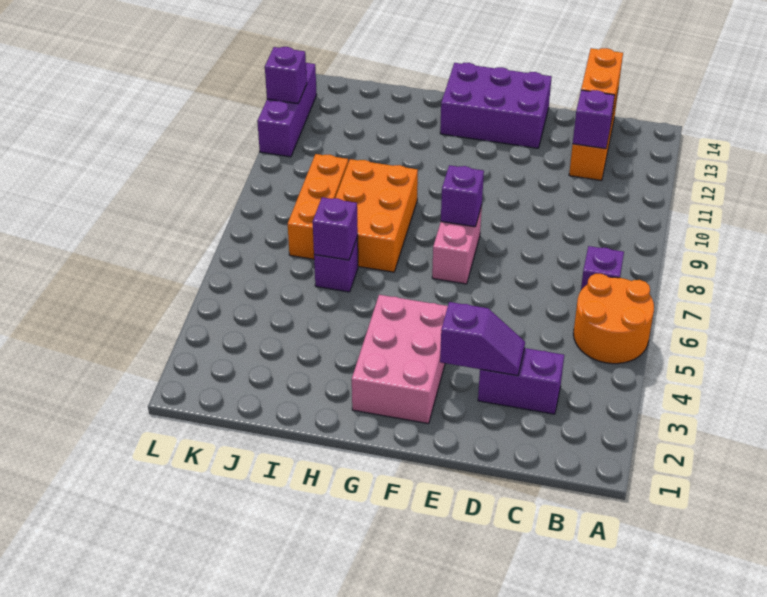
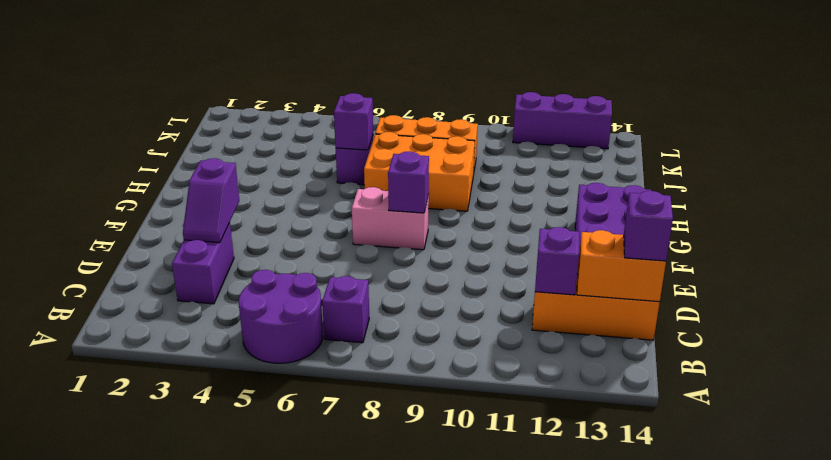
orange round brick A5:B6 level 1 -> purple round brick A5:B6 level 1
pink brick F2:G4 level 1 -> none
purple brick L12 level 2 -> purple brick C14 level 3

